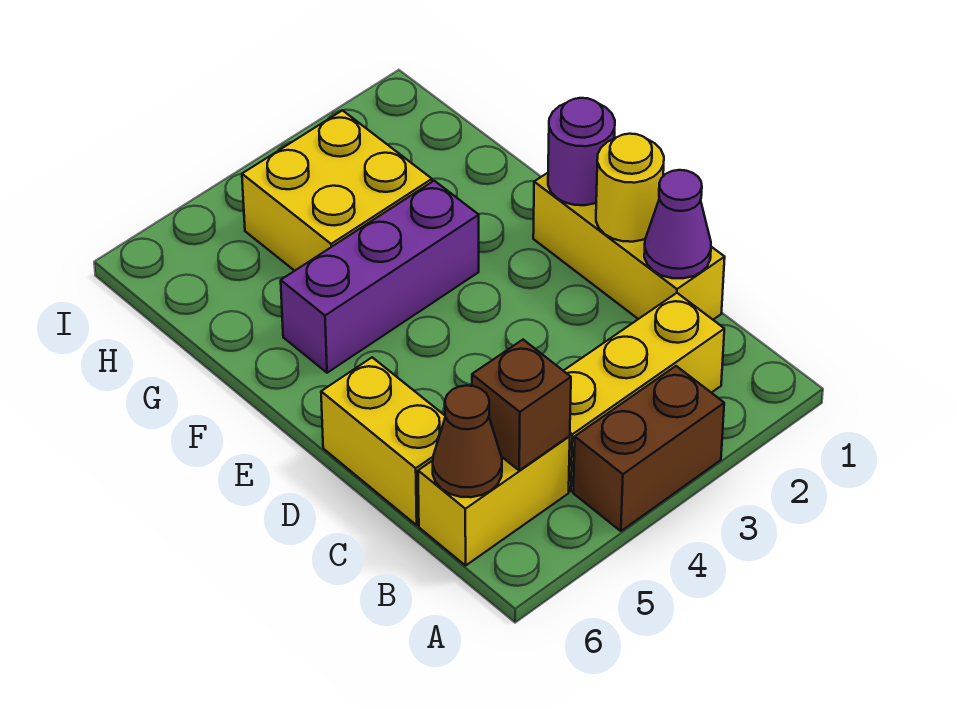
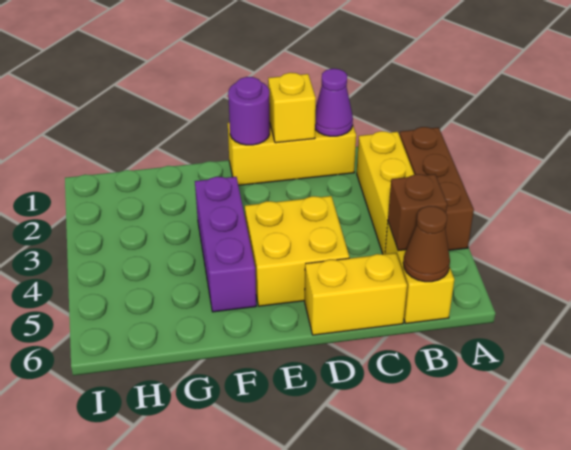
brown brick A3:A4 level 1 -> brown brick A2:A4 level 1
yellow round brick D1 level 2 -> yellow brick D1 level 2
yellow brick G3:H4 level 1 -> yellow brick D4:E5 level 1

